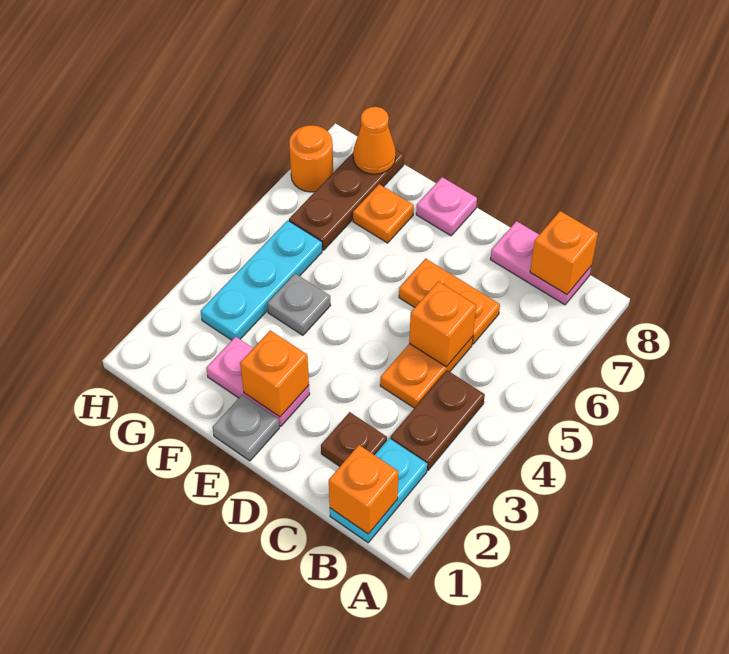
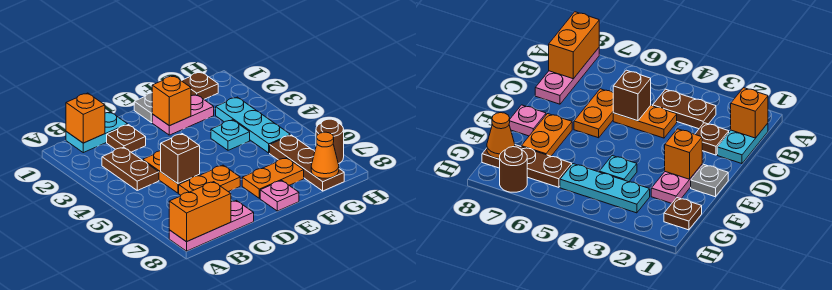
cyan plate B1:B2 level 1 -> cyan plate B1:C1 level 1
pink plate B8:C8 level 1 -> pink plate A8:C8 level 1
orange brick B8 level 2 -> orange brick A8:B8 level 2
orange brick C5 level 2 -> brown brick C5 level 2
grey plate F4 level 1 -> cyan plate F4 level 1
orange plate F7 level 1 -> orange plate E7:F7 level 1
none -> brown plate G1 level 1
orange round brick H7 level 1 -> brown round brick H7 level 1

